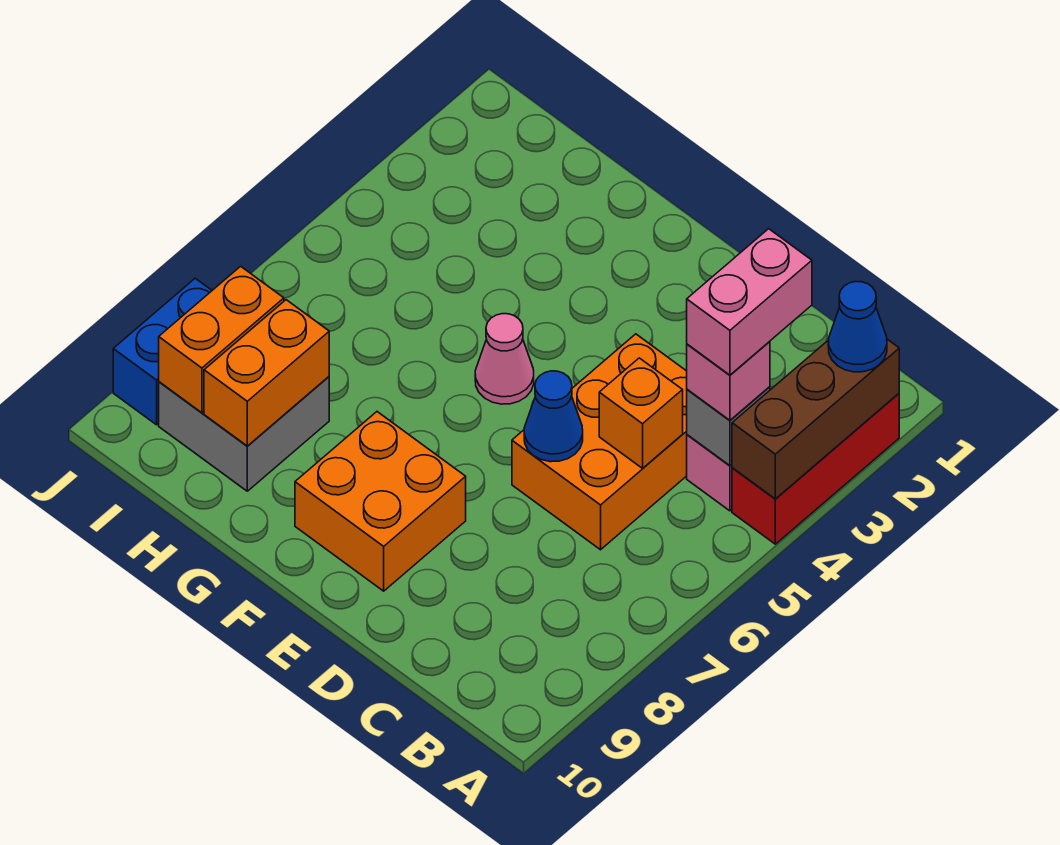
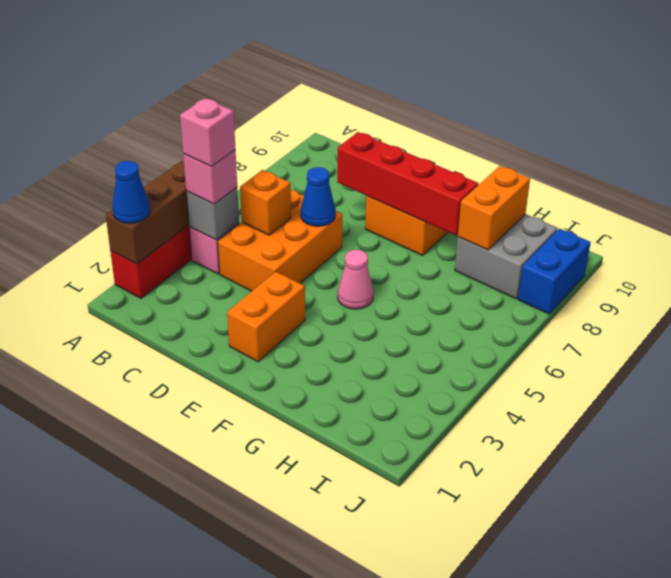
pink brick B3:B4 level 4 -> pink brick B4 level 4
none -> red brick D8:G8 level 2
orange brick I8:I9 level 2 -> orange brick E2:E3 level 1

